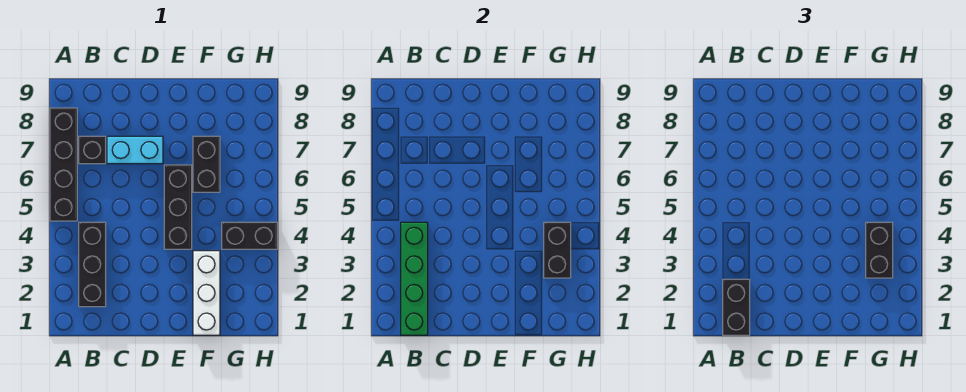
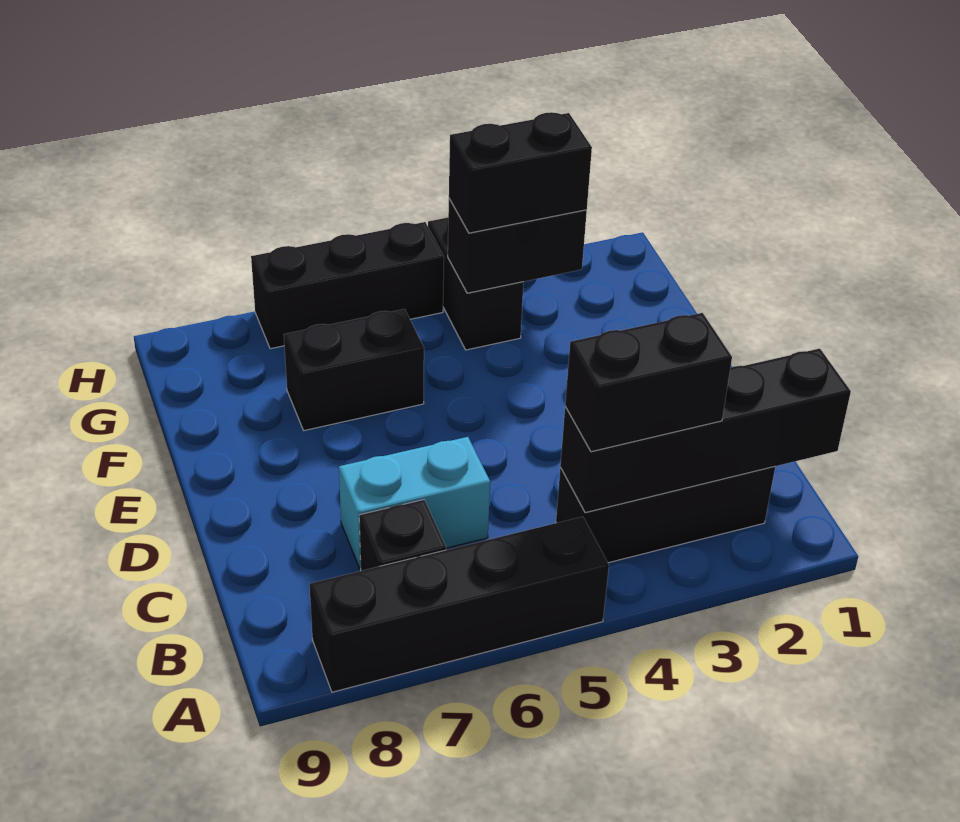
green brick B1:B4 level 2 -> black brick B1:B4 level 2
black brick B1:B2 level 3 -> black brick B3:B4 level 3
cyan brick C7:D7 level 1 -> cyan brick C6:C7 level 1
black brick E4:E6 level 1 -> black brick H5:H7 level 1
white brick F1:F3 level 1 -> none

